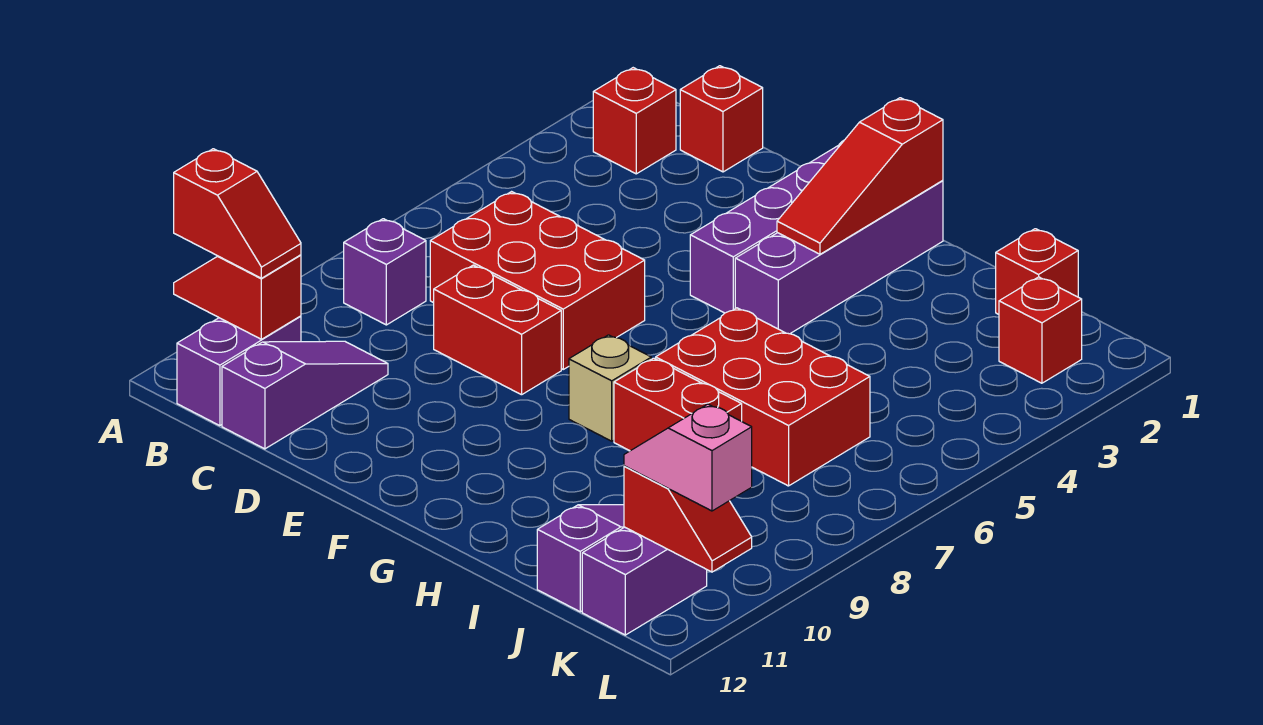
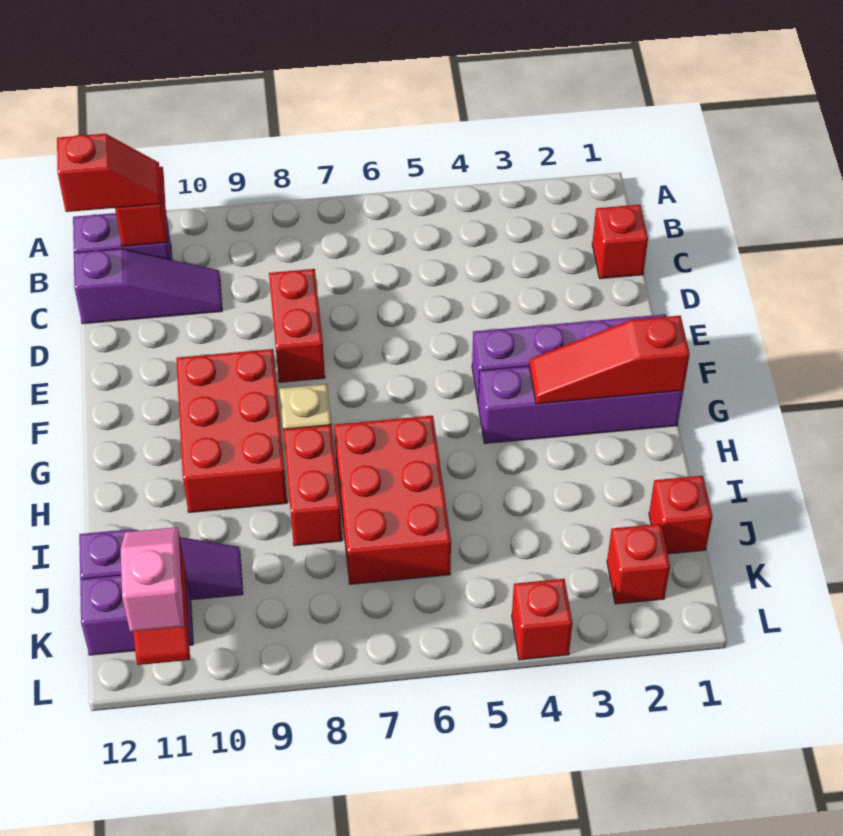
red slope A11:B11 level 3 top A -> red slope B11:B12 level 3 top 12
red brick B2 level 1 -> red brick L4 level 1
purple brick B8 level 1 -> none
red brick C6:E7 level 1 -> red brick F9:H10 level 1

